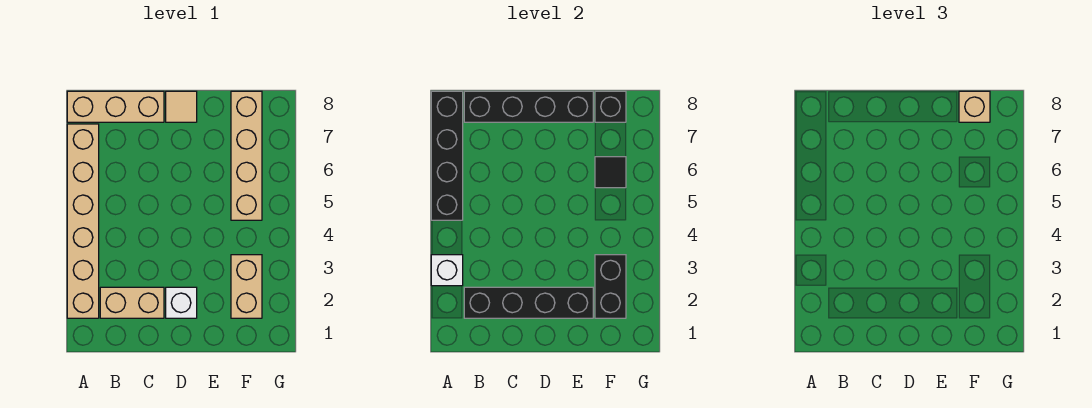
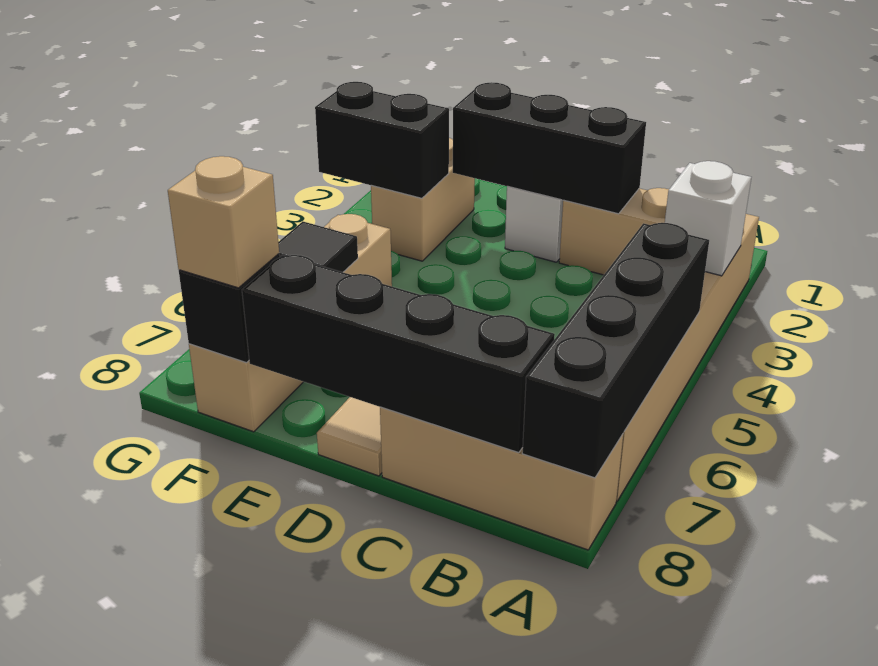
black brick B2:E2 level 2 -> black brick C2:E2 level 2
black brick F2:F3 level 2 -> black brick F3:G3 level 2

